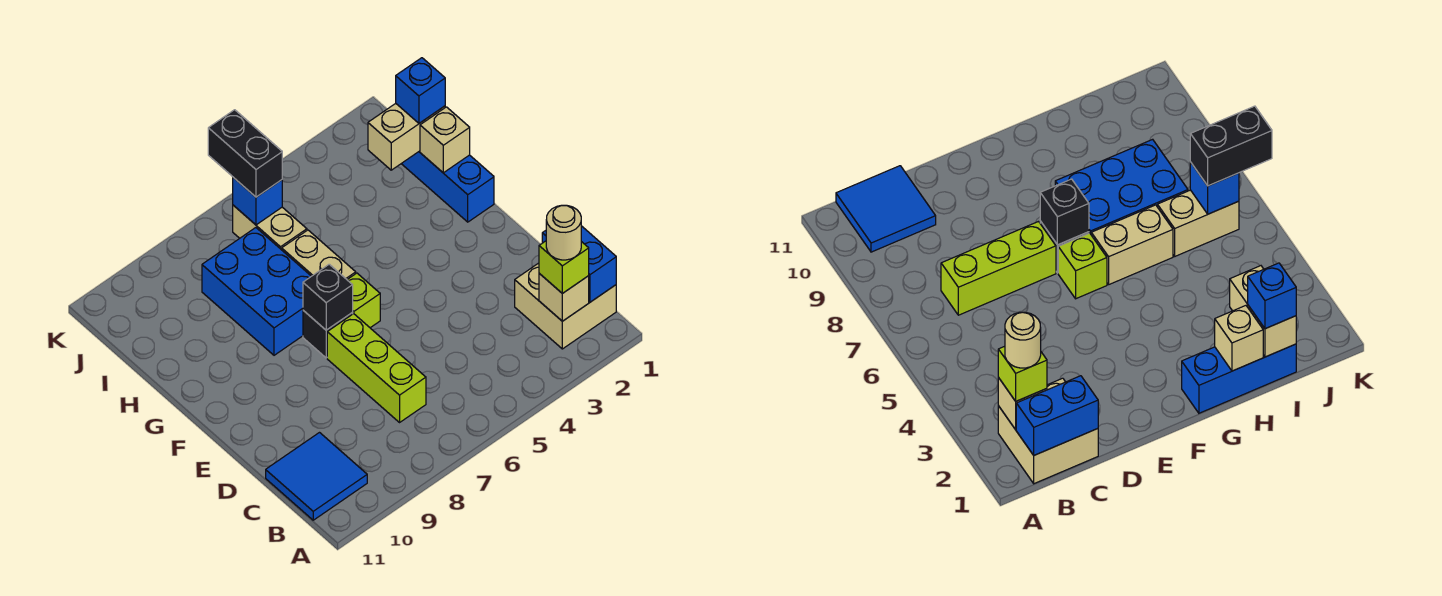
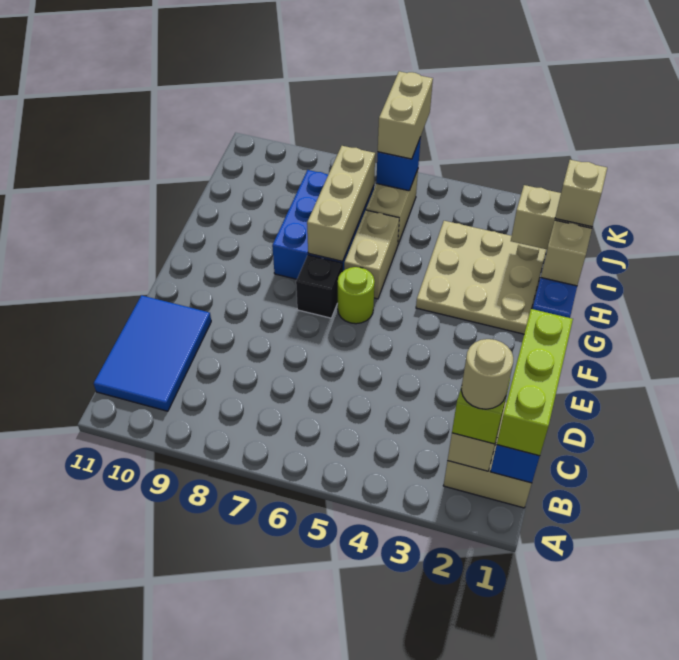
blue tile B10:C11 level 1 -> blue tile B10:D11 level 1
lime brick C7:E7 level 1 -> lime brick B1:D1 level 3
lime brick F6 level 1 -> lime round brick F6 level 1
black brick F7 level 2 -> none
none -> tan plate G2:I4 level 1
none -> tan brick G7:I7 level 2
blue brick I1 level 3 -> tan brick I1 level 3
black brick J6:K6 level 3 -> tan brick J6:K6 level 3

